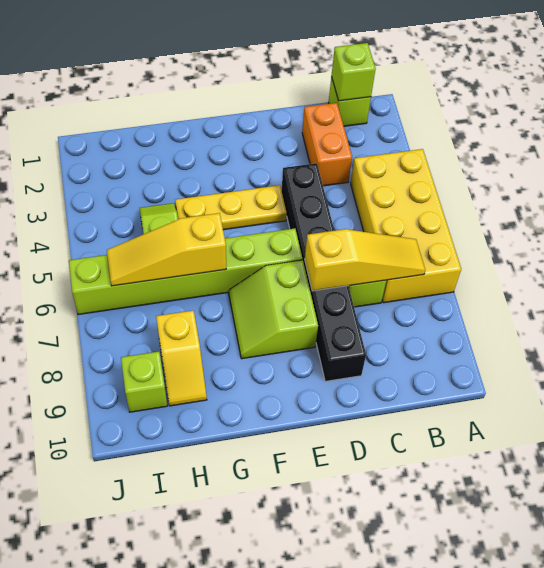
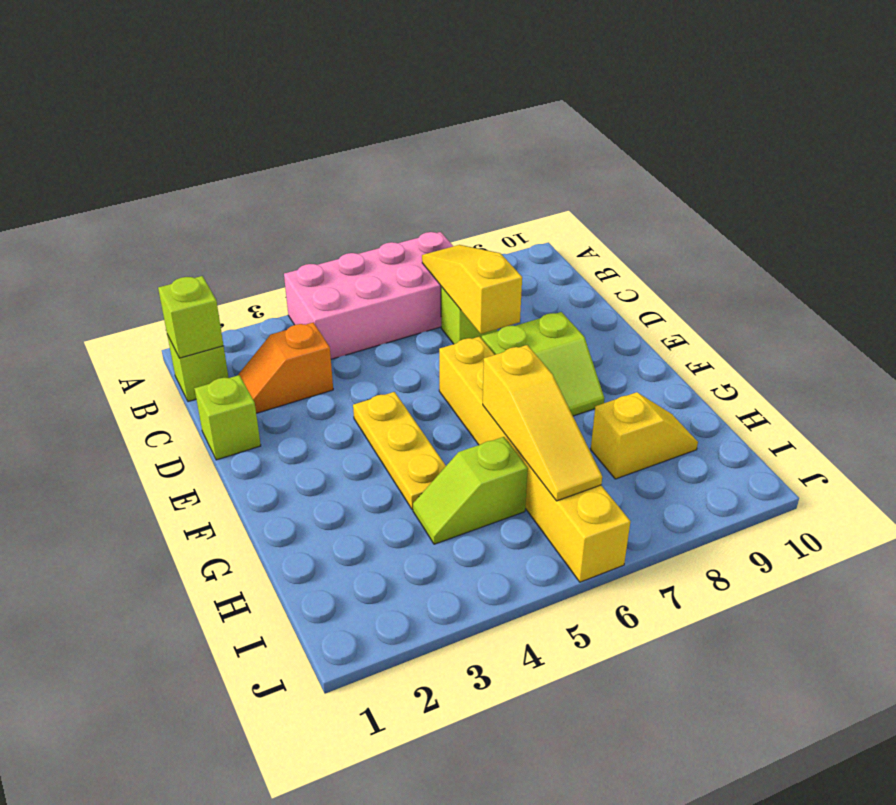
yellow brick A4:B7 level 1 -> pink brick A4:B7 level 1
orange brick C2:C3 level 1 -> orange slope C2:C3 level 1 top 3
black brick D4:D9 level 1 -> none
lime brick E6:J6 level 1 -> yellow brick E6:J6 level 1
lime brick I9 level 1 -> lime brick D1 level 1

